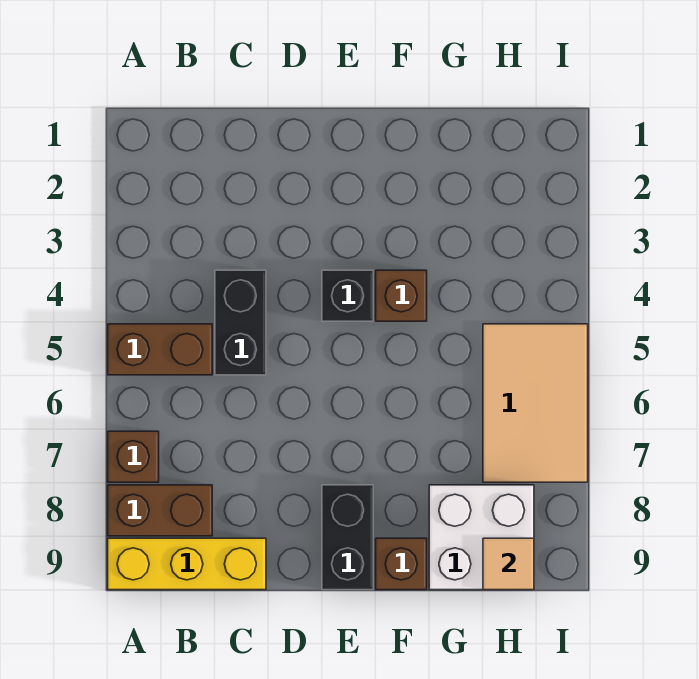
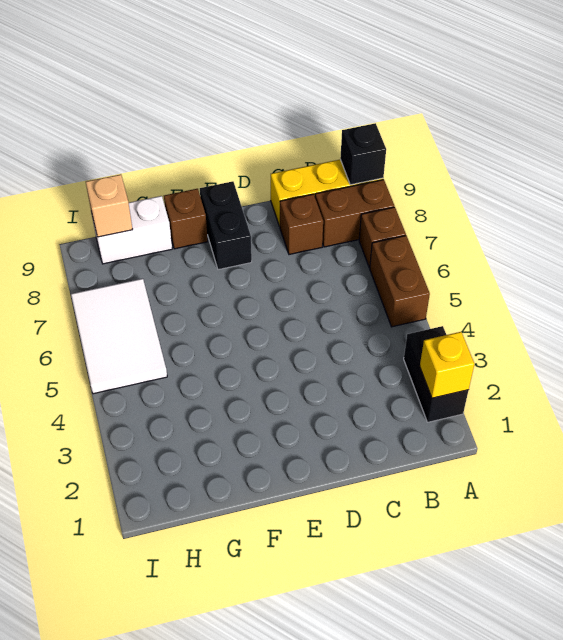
none -> yellow brick A2 level 2
brown brick A5:B5 level 1 -> brown brick A5:A6 level 1
black brick C4:C5 level 1 -> black brick A2:A3 level 1
black brick E4 level 1 -> black brick A9 level 2
brown brick F4 level 1 -> brown brick C8 level 1
white brick G8:H9 level 1 -> white brick G9:H9 level 1
tan tile H5:I7 level 1 -> white tile H5:I7 level 1
tan tile H9 level 2 -> tan brick H9 level 2

